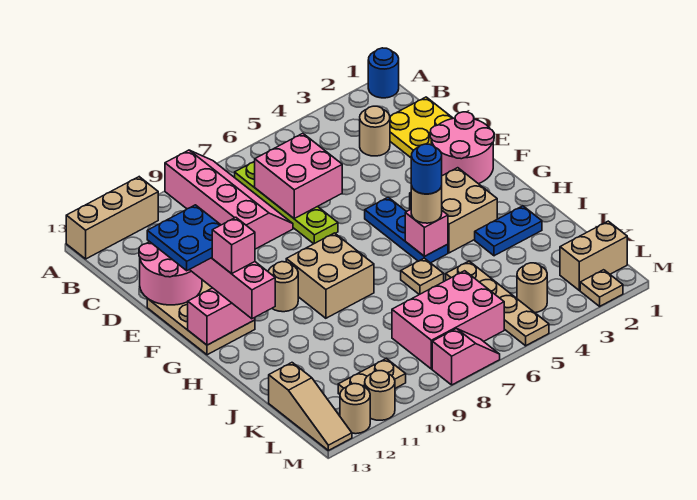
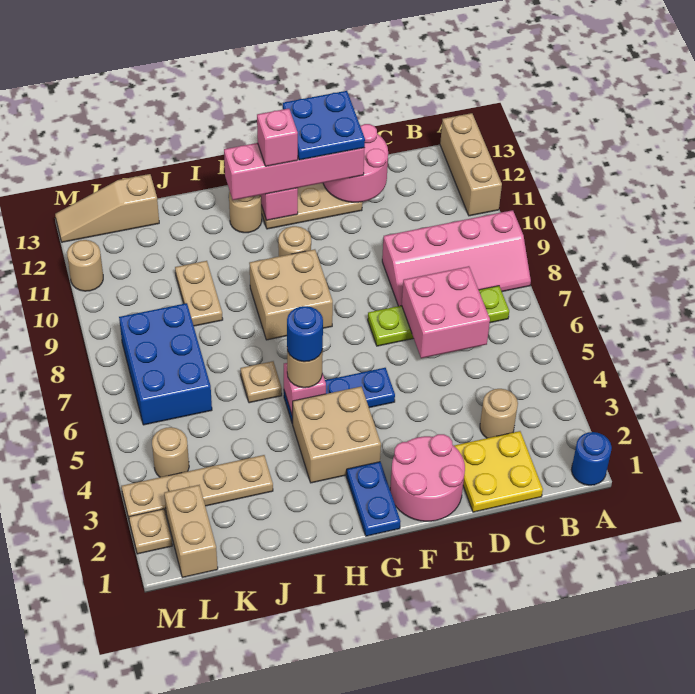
blue plate I2:I3 level 1 -> blue plate G1:G2 level 1
tan plate J5:M5 level 1 -> tan plate J3:M3 level 1
pink brick K6:L8 level 1 -> blue brick K6:L8 level 1
tan plate L10:L11 level 1 -> tan plate J9:J10 level 1
pink slope M7:M8 level 1 top 8 -> none
tan round brick M12 level 1 -> tan round brick H12 level 1

